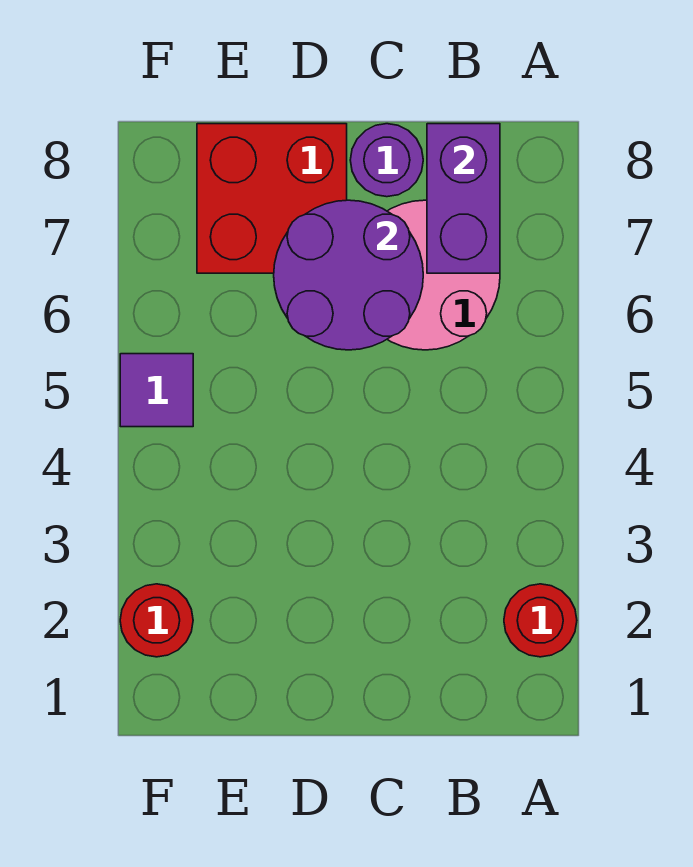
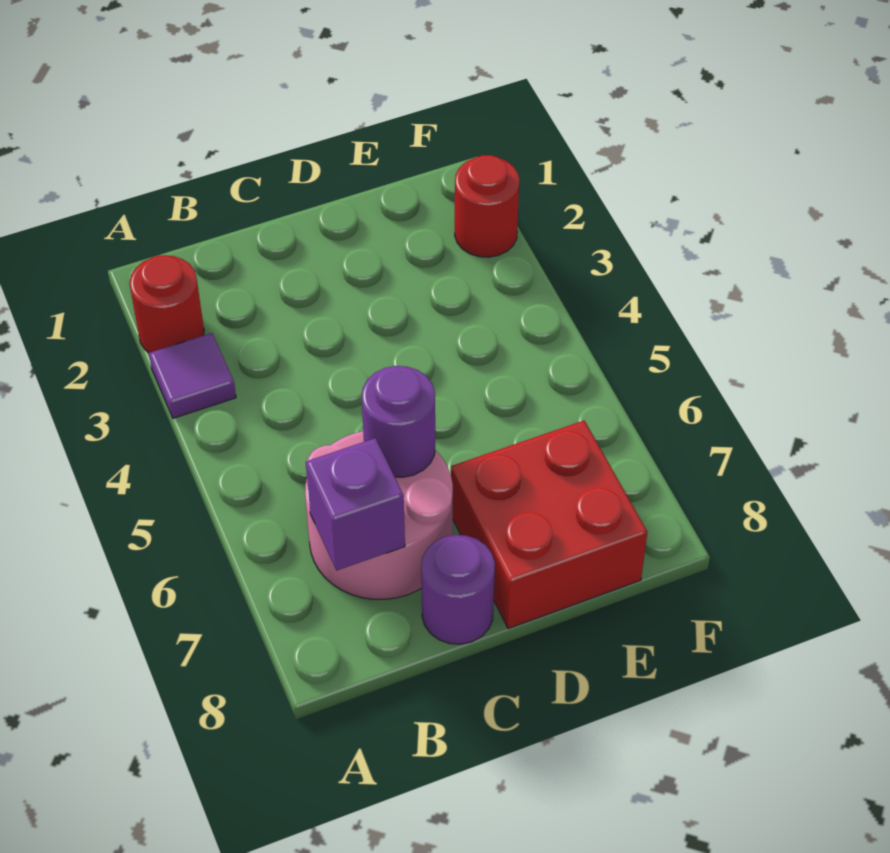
purple brick B7:B8 level 2 -> purple brick B7 level 2
purple round brick C6:D7 level 2 -> purple round brick C6 level 2
purple tile F5 level 1 -> purple tile A3 level 1

